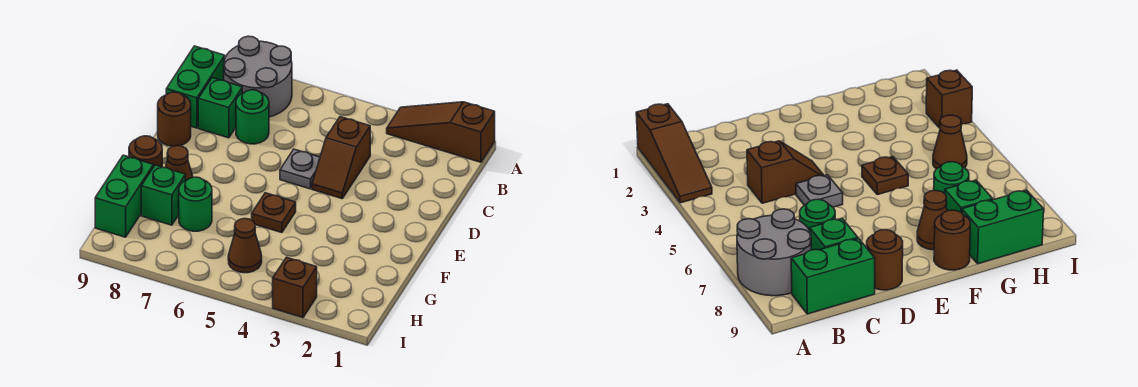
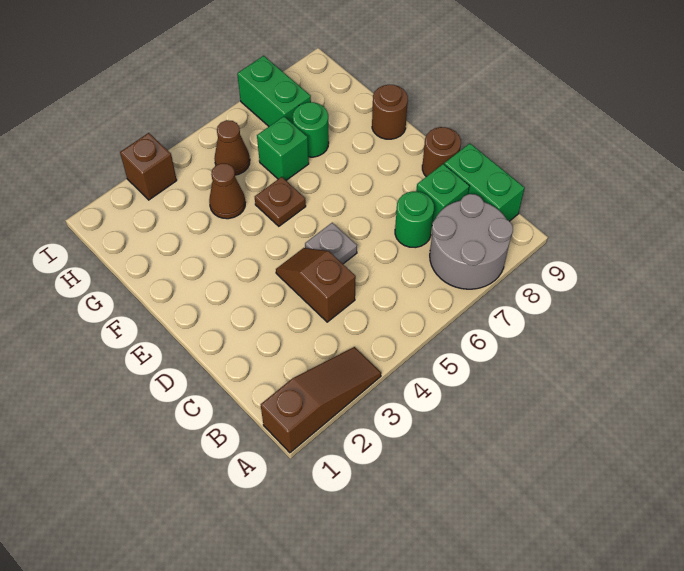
brown cone F8 level 1 -> brown cone G4 level 1
green brick G8 level 1 -> green brick G6 level 1
green brick G9:H9 level 1 -> green brick H7:I7 level 1

